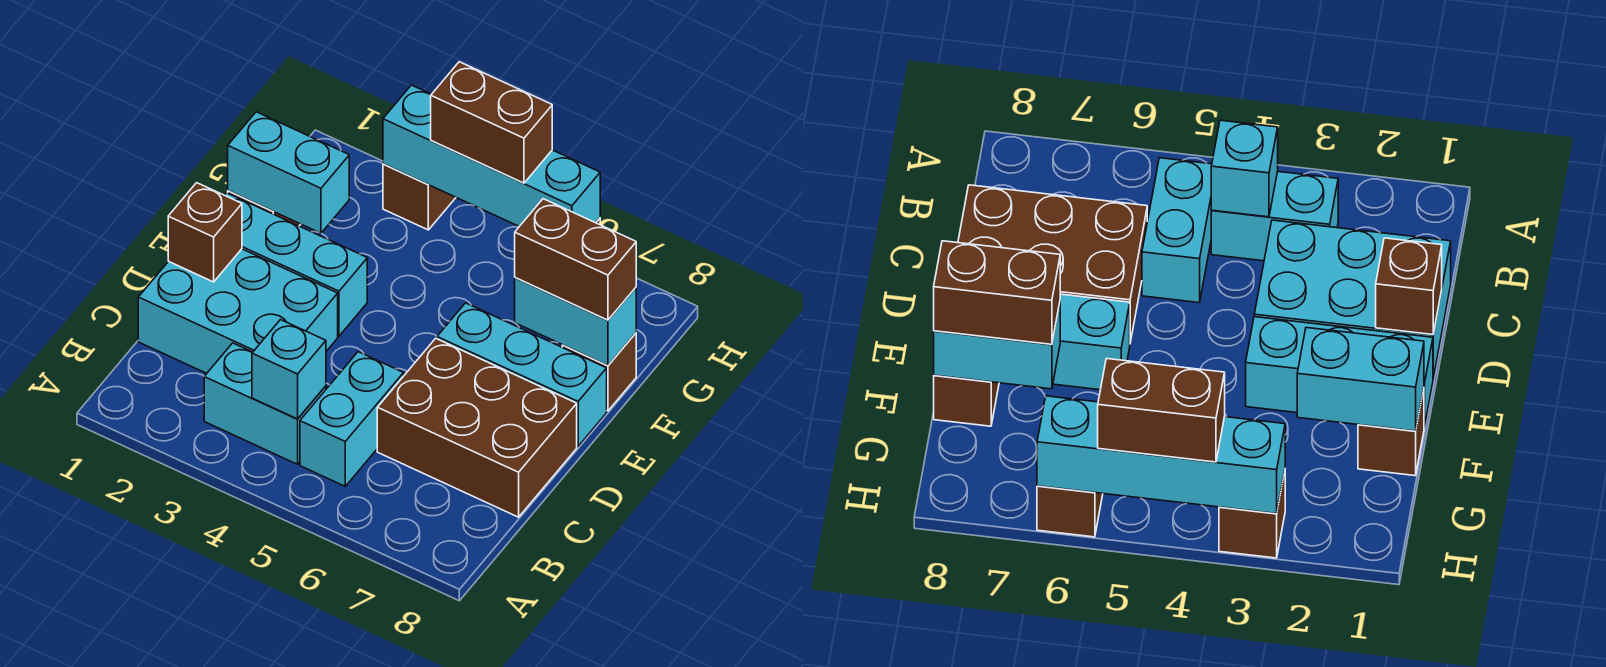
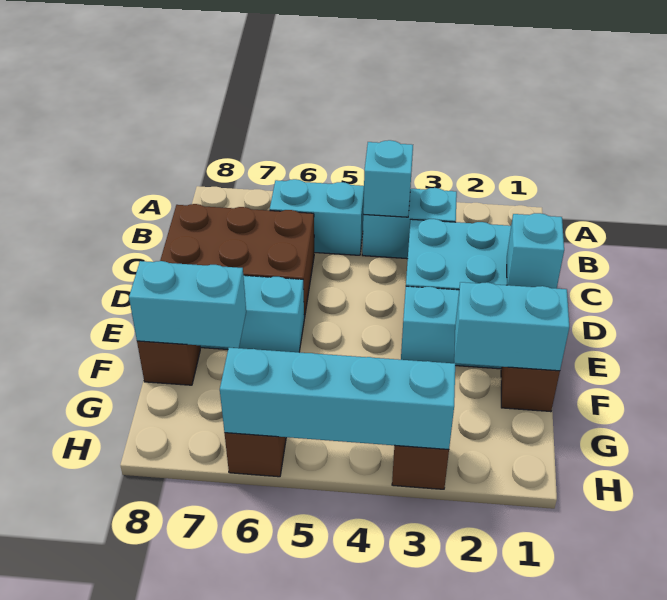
cyan brick B5:C5 level 1 -> cyan brick B5:B6 level 1
brown brick D1 level 2 -> cyan brick D1 level 2
brown brick F7:F8 level 3 -> none
brown brick H4:H5 level 3 -> none

